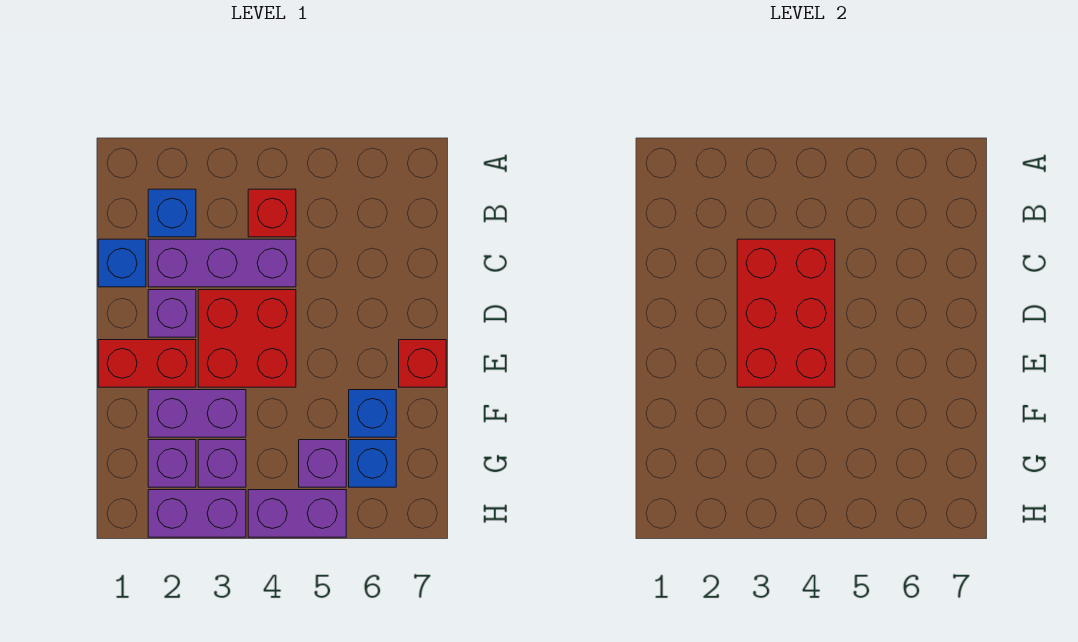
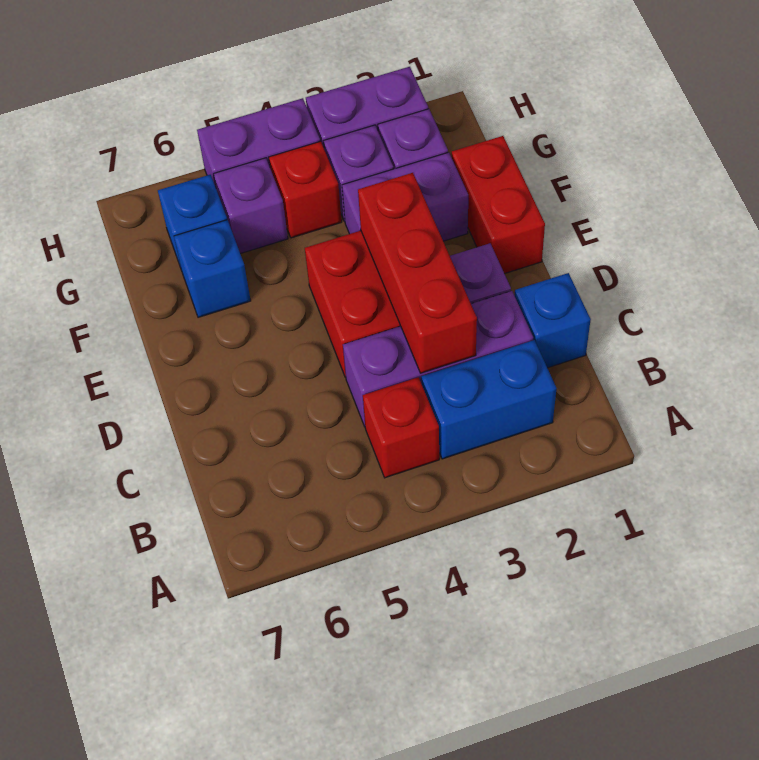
blue brick B2 level 1 -> blue brick B2:B3 level 1
red brick C3:E4 level 2 -> red brick C3:E3 level 2
red brick E1:E2 level 1 -> red brick E1:F1 level 1
red brick E7 level 1 -> red brick G4 level 1

